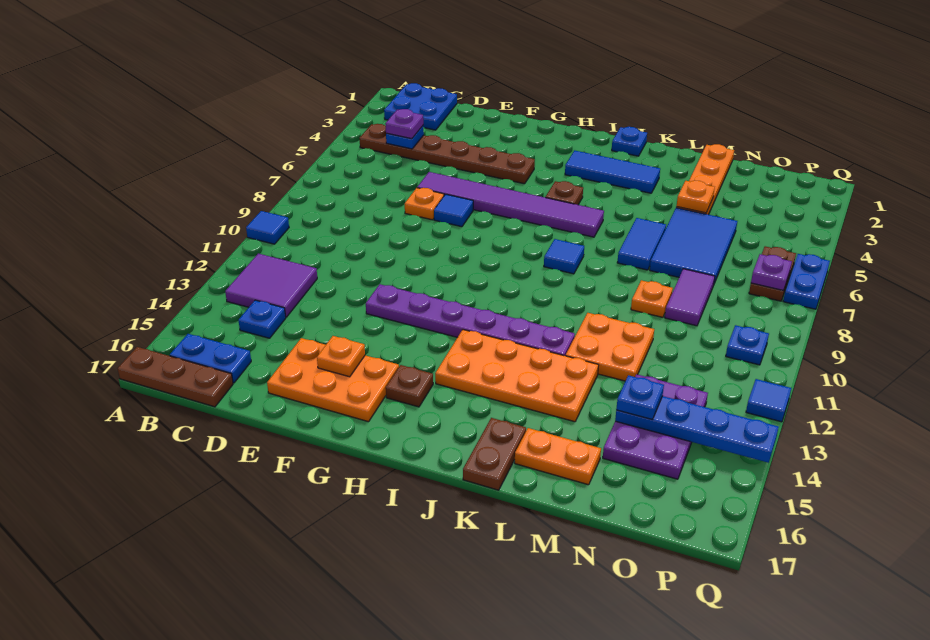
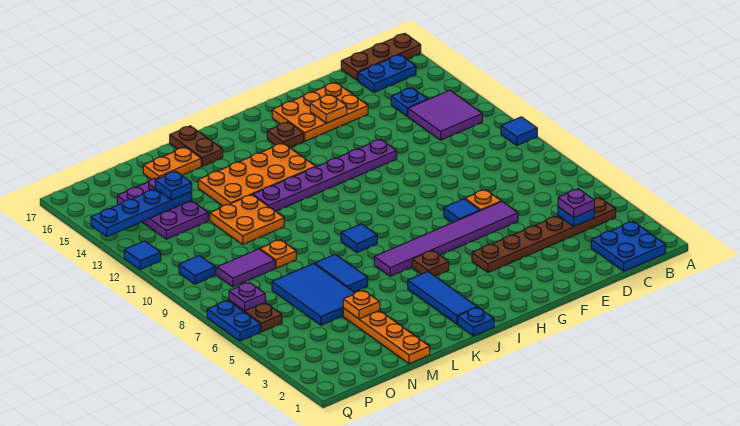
blue tile I3:K3 level 1 -> blue tile J2:J4 level 1
purple tile N8:N9 level 1 -> purple tile N9:O9 level 1
blue plate P10 level 1 -> blue tile P10 level 1

